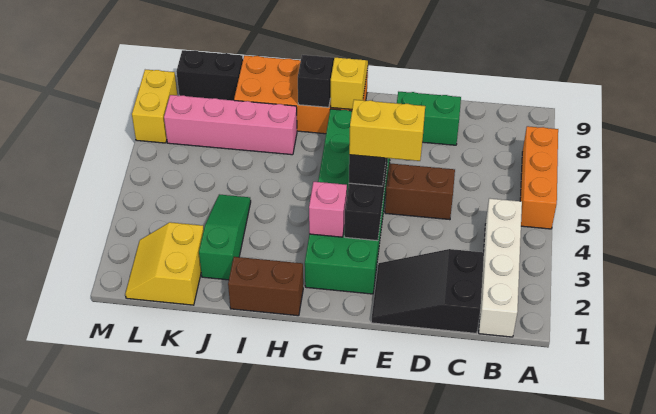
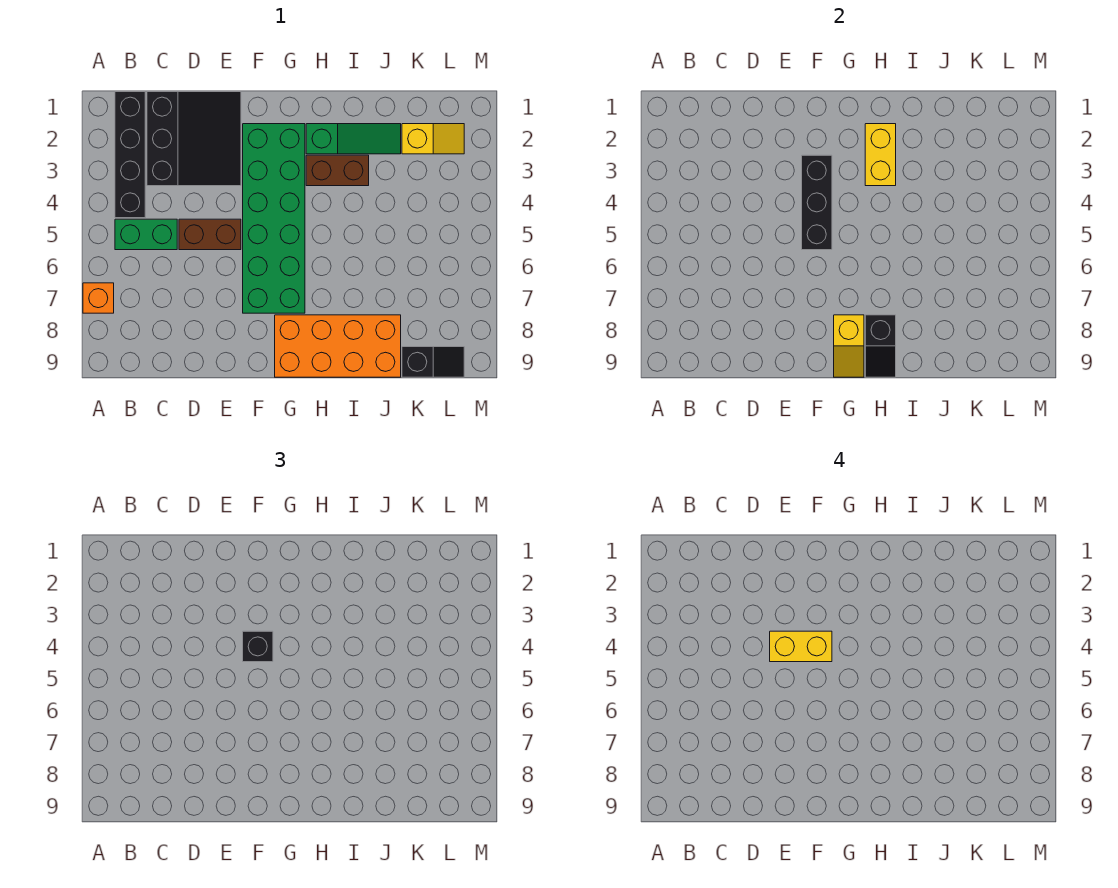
orange brick A5:A7 level 1 -> orange brick A7 level 1
white brick B1:B4 level 1 -> black brick B1:B4 level 1
black slope C1:E2 level 1 top C -> black slope C1:E3 level 1 top C
green brick D8:E8 level 1 -> green brick B5:C5 level 1
pink brick G3 level 2 -> none
brown brick H1:I1 level 1 -> brown brick H3:I3 level 1
pink brick I7:L7 level 1 -> none
green slope J2:J4 level 1 top 2 -> green slope H2:J2 level 1 top H
yellow slope K1:L2 level 1 top K -> yellow slope K2:L2 level 1 top K
black brick K9:L9 level 1 -> black slope K9:L9 level 1 top K
yellow brick M7:M8 level 1 -> yellow brick H2:H3 level 2

